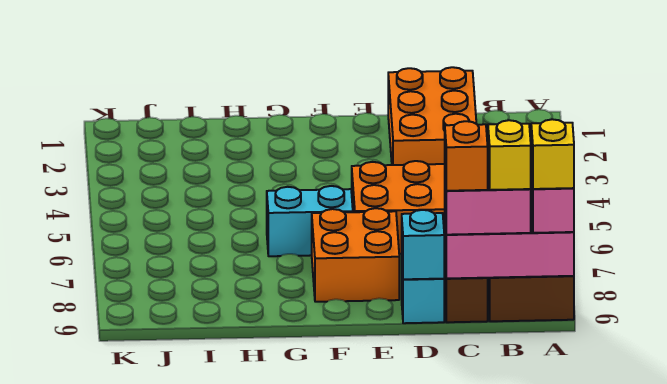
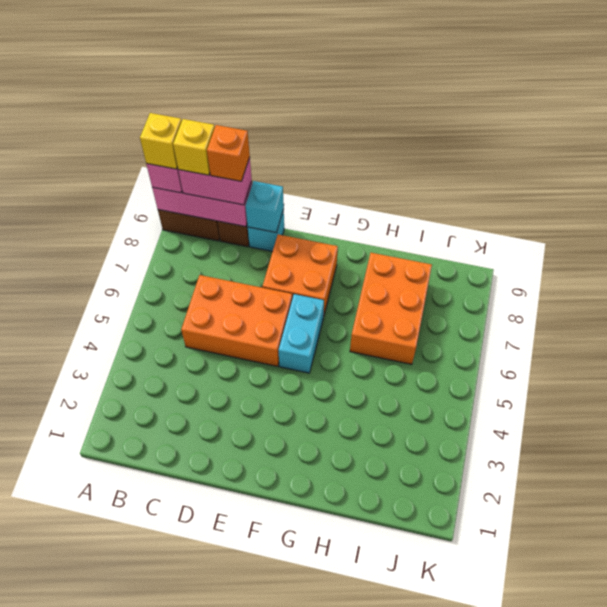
orange brick C1:D3 level 1 -> orange brick H6:I8 level 1
cyan brick F6:G6 level 1 -> cyan brick F5:F6 level 1

